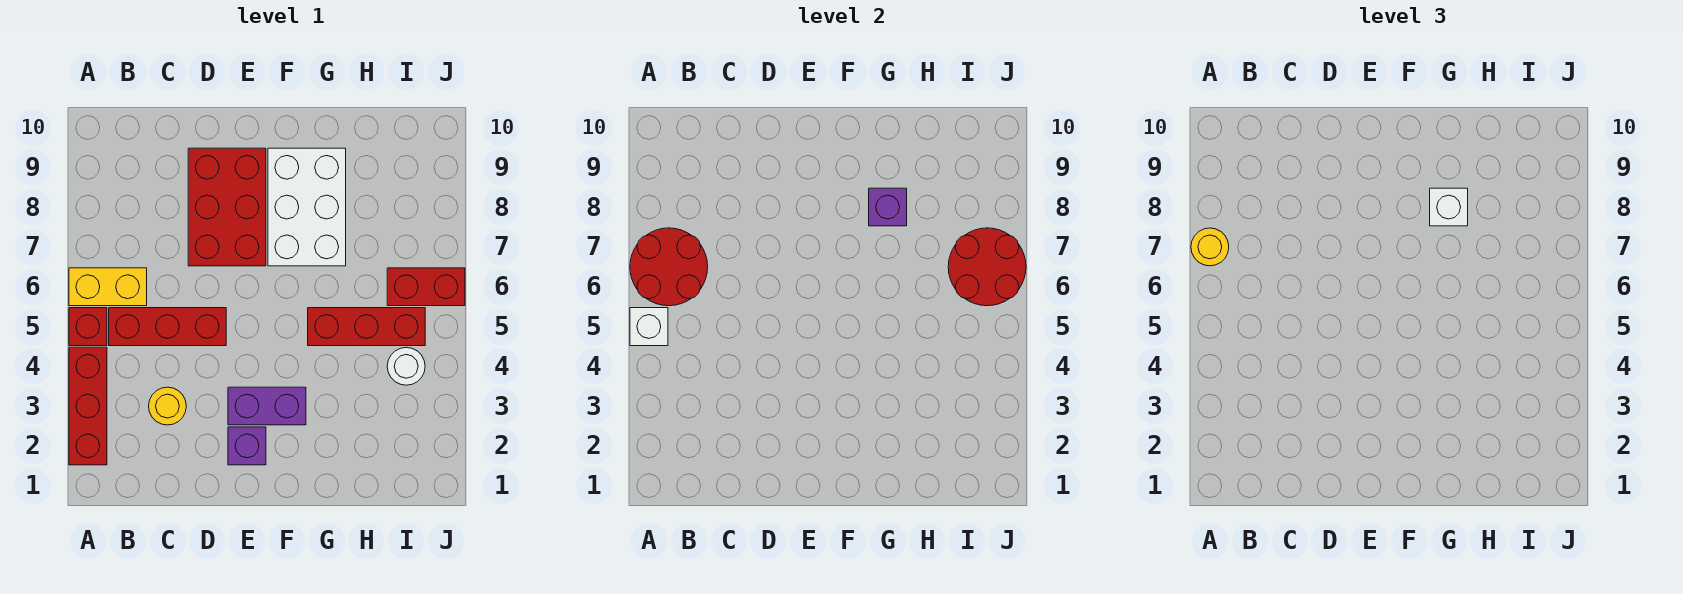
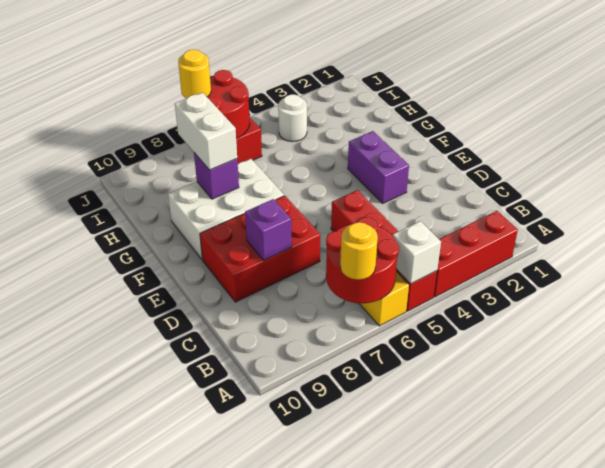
yellow round brick C3 level 1 -> yellow round brick J7 level 3
purple brick E2 level 1 -> purple brick D8 level 2
red brick G5:I5 level 1 -> none
white brick G8 level 3 -> white brick G8:H8 level 3

